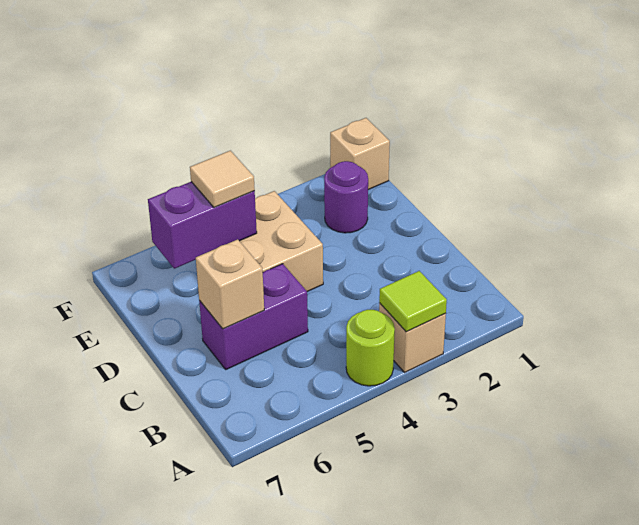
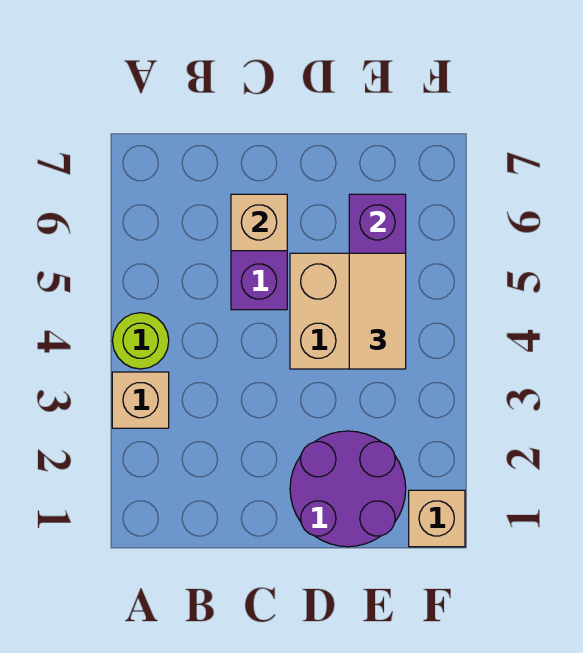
lime tile A3 level 2 -> none
purple round brick E2 level 1 -> purple round brick D1:E2 level 1
tan tile E5 level 3 -> tan tile E4:E5 level 3

